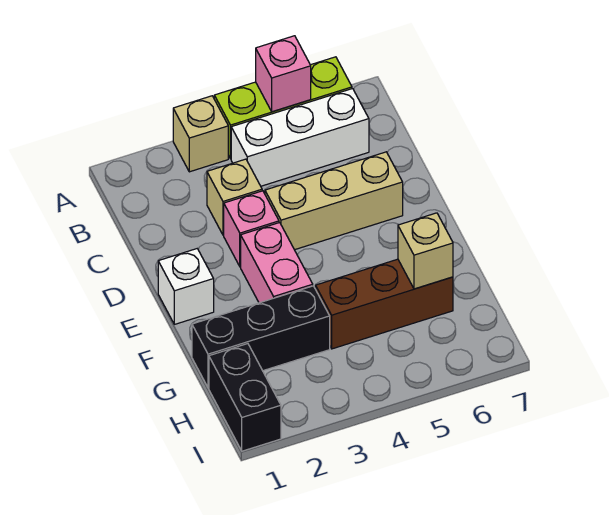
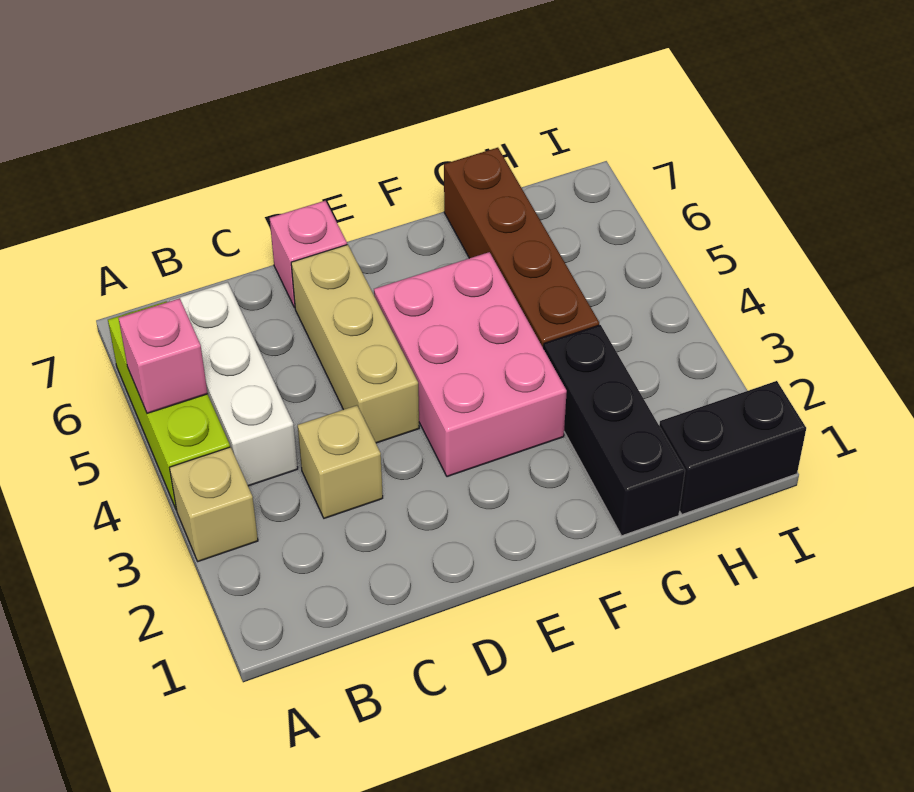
pink brick D3 level 1 -> pink brick D7 level 1
white brick E1 level 1 -> none
pink brick E3:F3 level 1 -> pink brick E3:F5 level 1
brown brick G4:G6 level 1 -> brown brick G4:G7 level 1
tan brick G6 level 2 -> none

